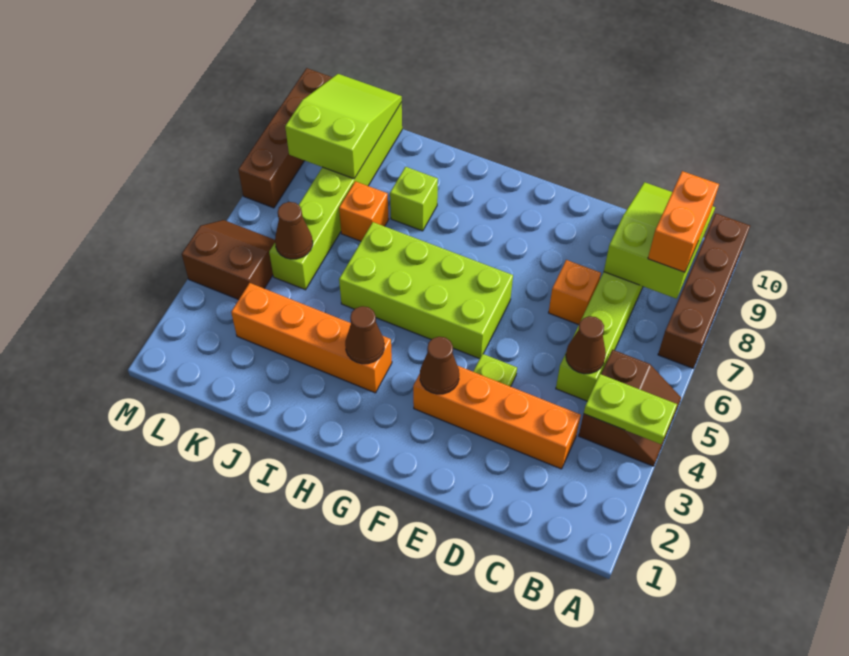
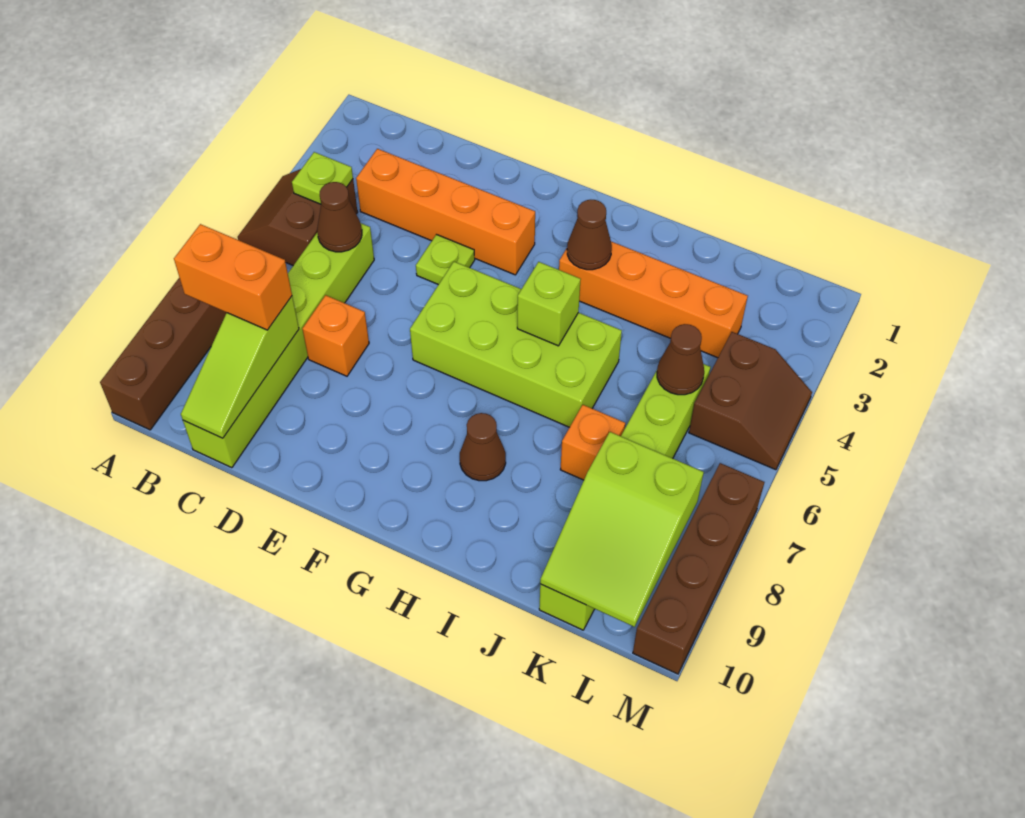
lime plate A4:B4 level 2 -> lime plate B4 level 2
lime slope B8:C10 level 2 top 8 -> lime slope C8:C10 level 2 top 8
orange brick B8:B9 level 3 -> orange brick B8:C8 level 3
brown cone F3 level 2 -> brown cone H8 level 1
lime brick I8 level 1 -> lime brick H5 level 2
brown slope L4:M5 level 1 top 4 -> brown slope L4:M5 level 1 top L

